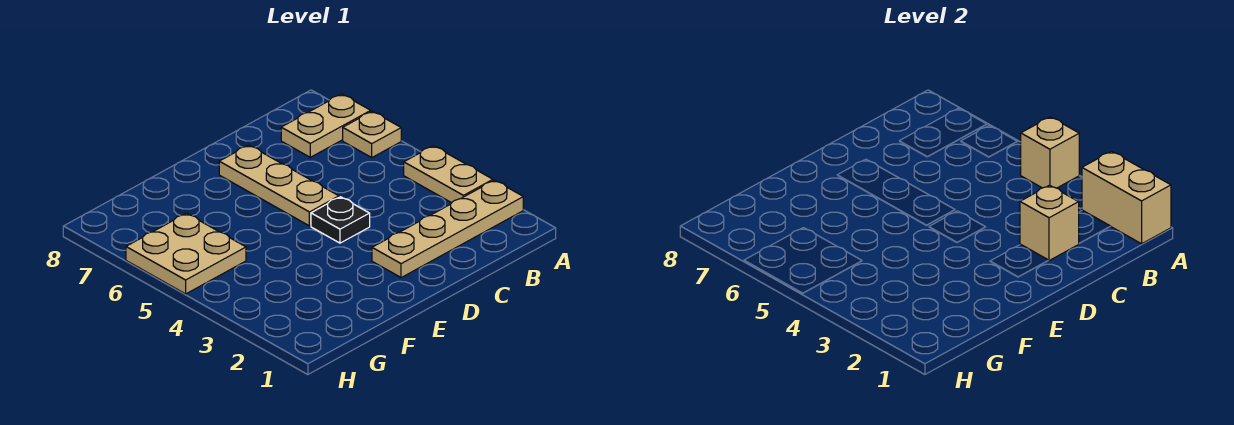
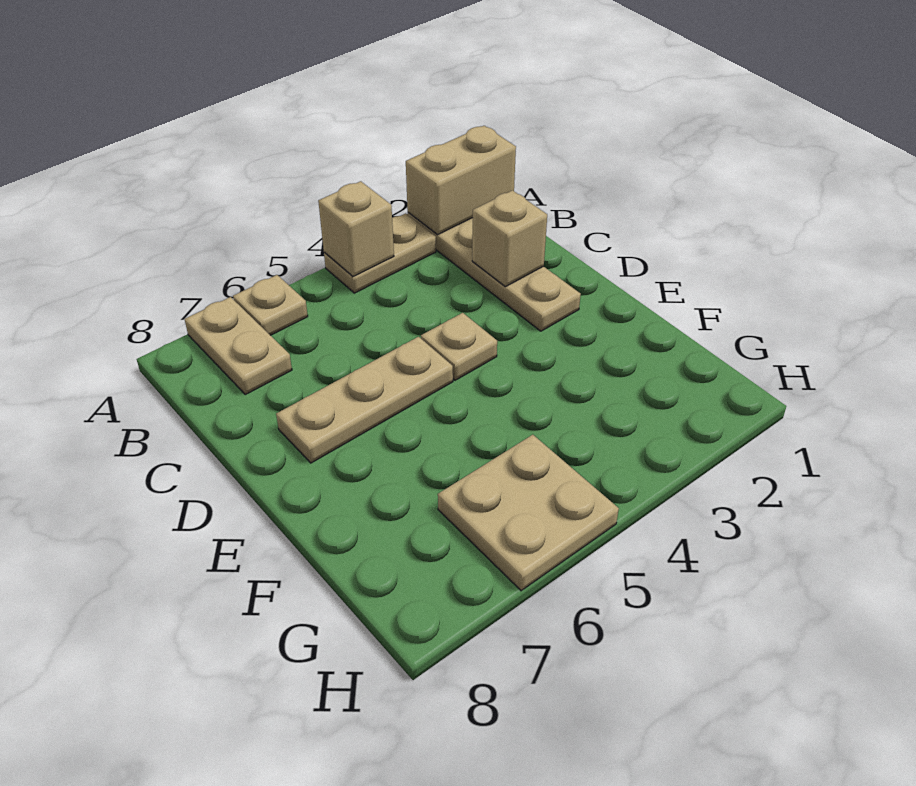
black plate D4 level 1 -> tan plate D4 level 1

